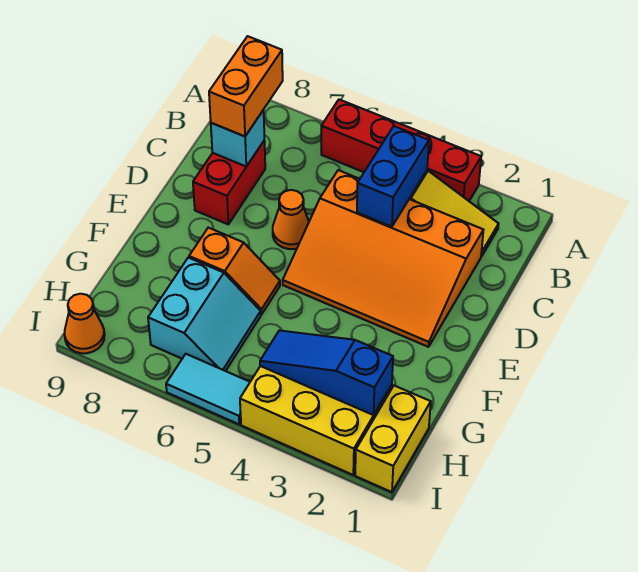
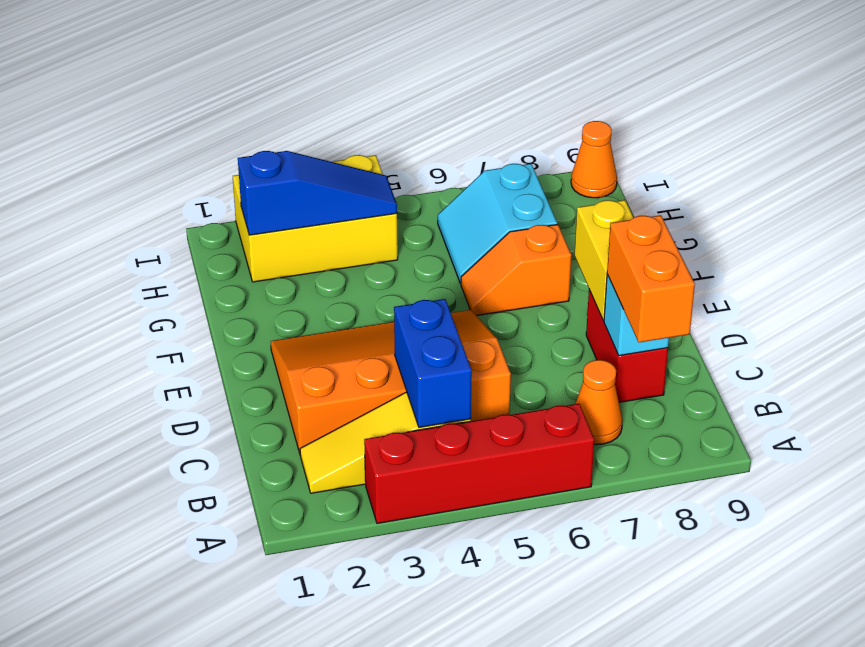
orange cone D6 level 1 -> orange cone B7 level 1
yellow brick H1:I1 level 1 -> yellow brick D8:E8 level 2
cyan tile I5:I6 level 1 -> none

